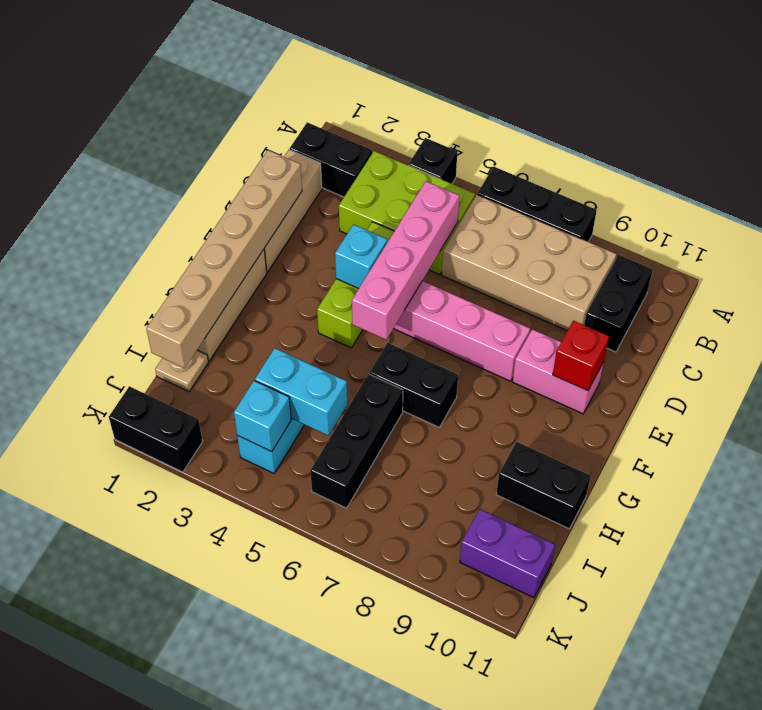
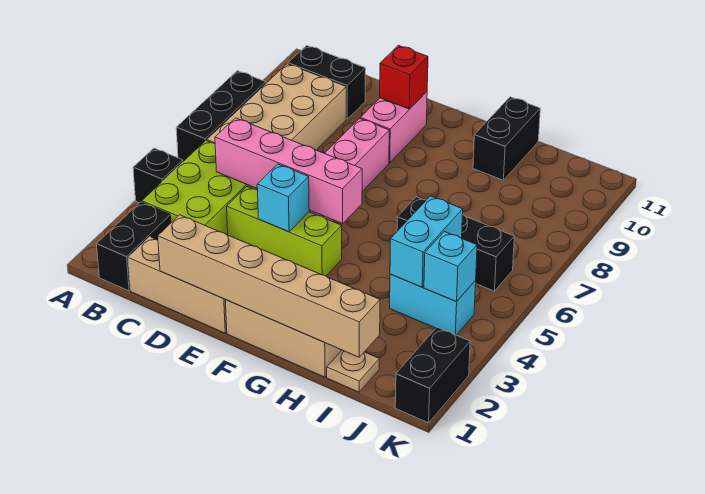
black brick G6:G7 level 1 -> none
purple brick J10:J11 level 1 -> none

